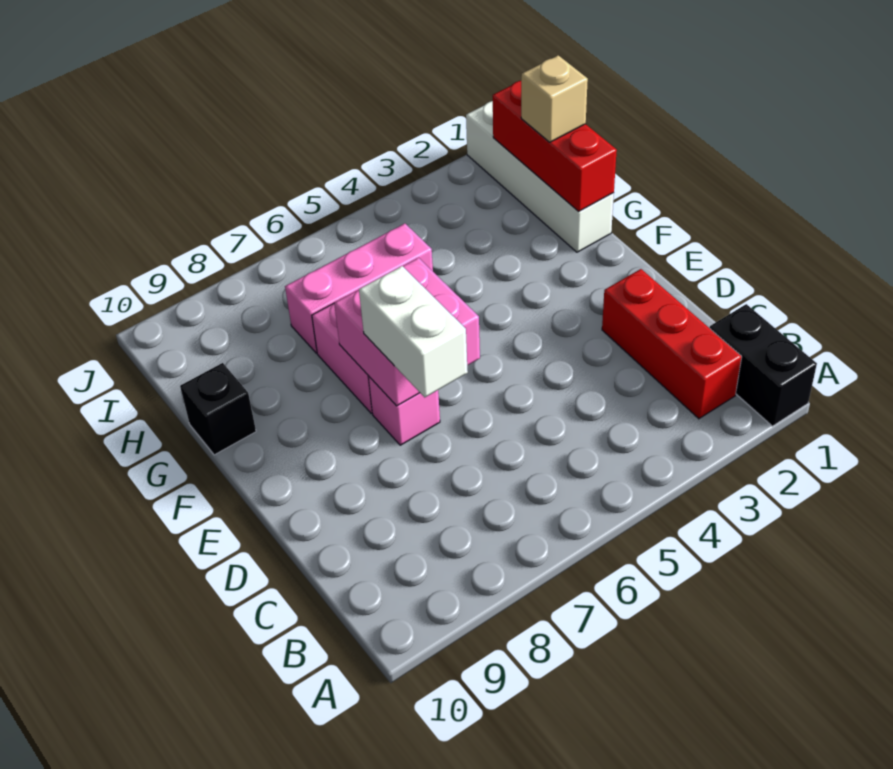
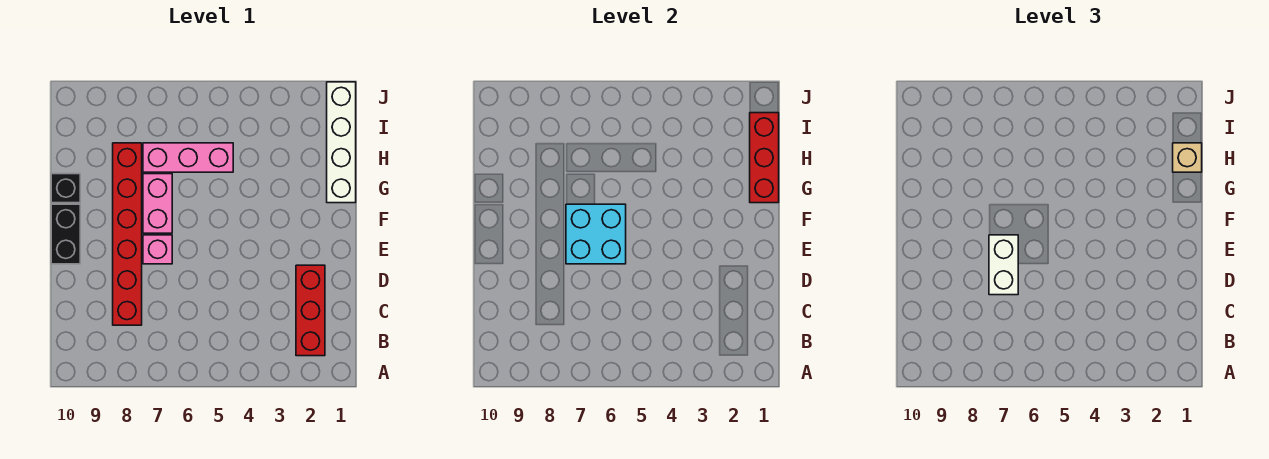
black brick A1:B1 level 1 -> black brick E10:F10 level 1
none -> red brick C8:H8 level 1
pink brick E6:F7 level 2 -> cyan brick E6:F7 level 2

